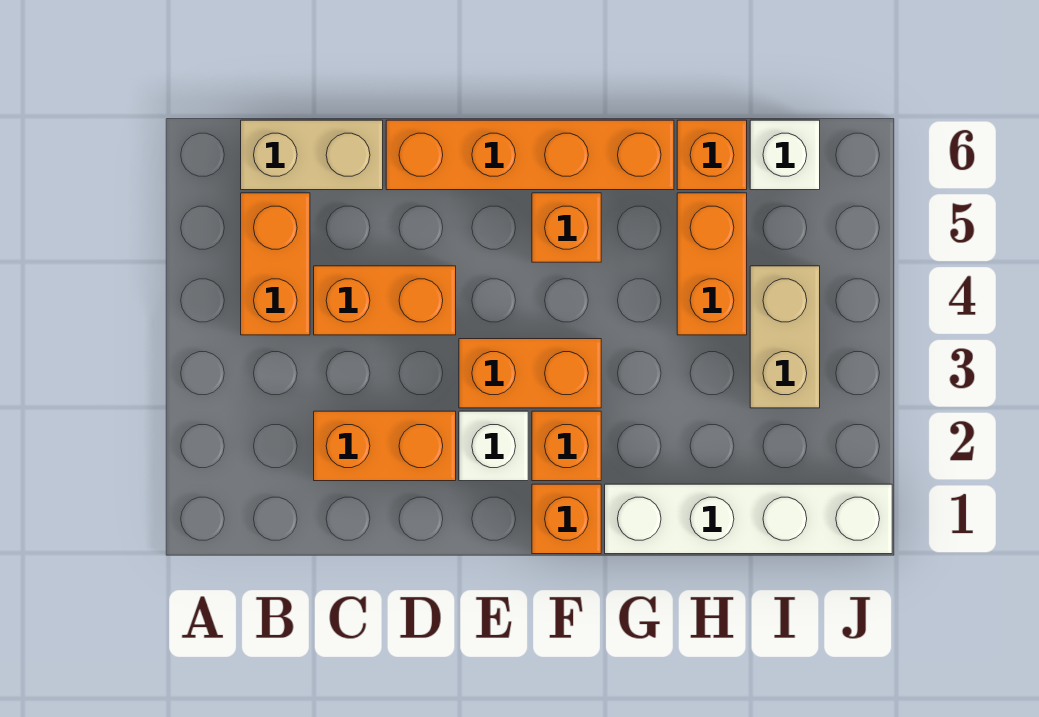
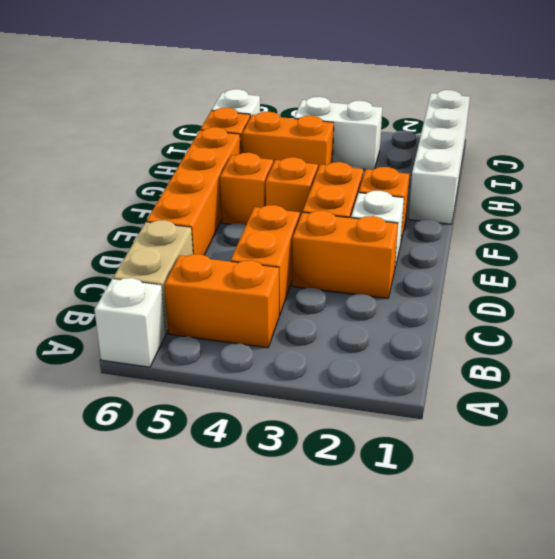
none -> white brick A6 level 1
orange brick C2:D2 level 1 -> orange brick D2:D3 level 1
orange brick F1 level 1 -> orange brick F4 level 1
tan brick I3:I4 level 1 -> white brick I3:I4 level 1

